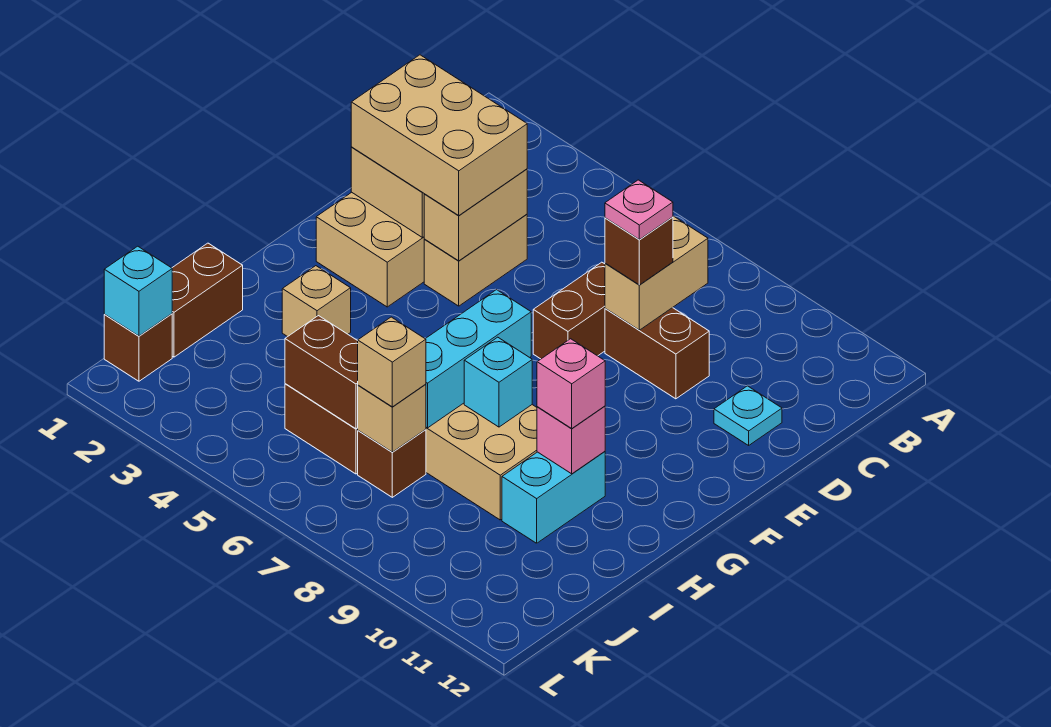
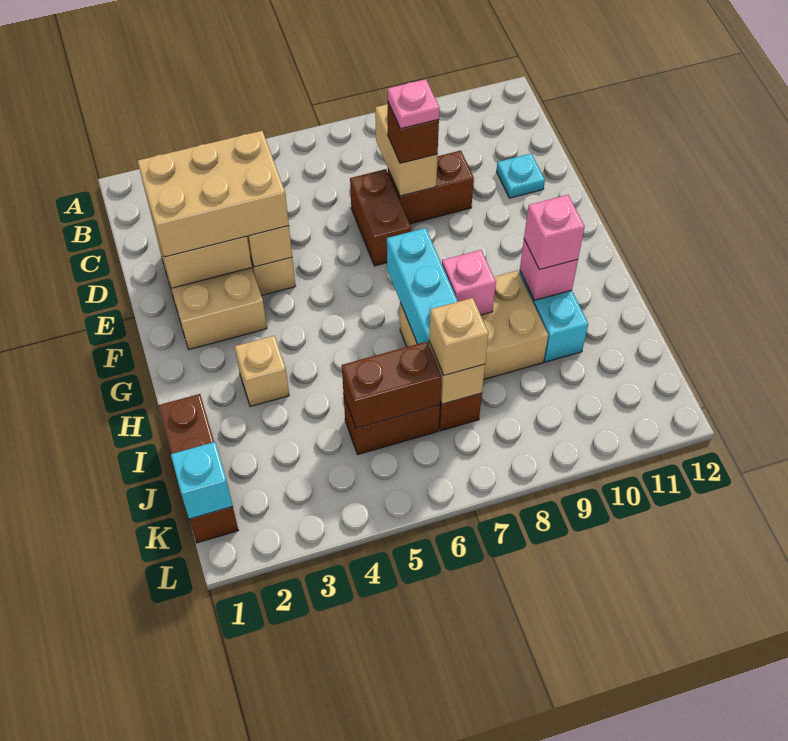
cyan brick H8 level 2 -> pink brick H8 level 2

